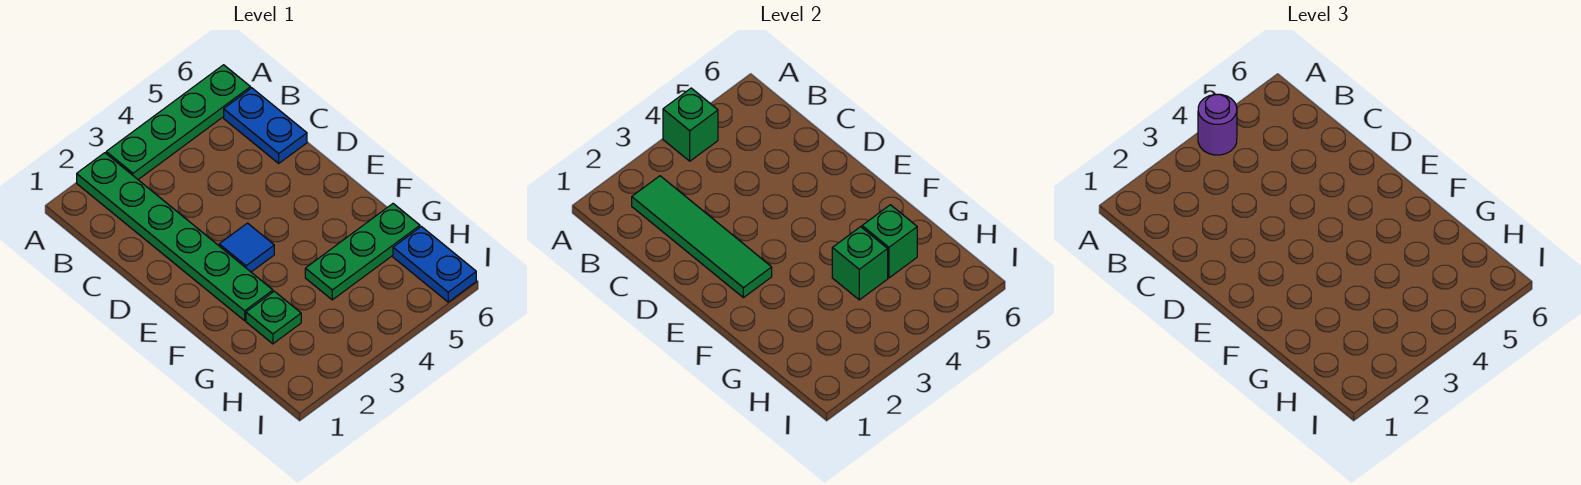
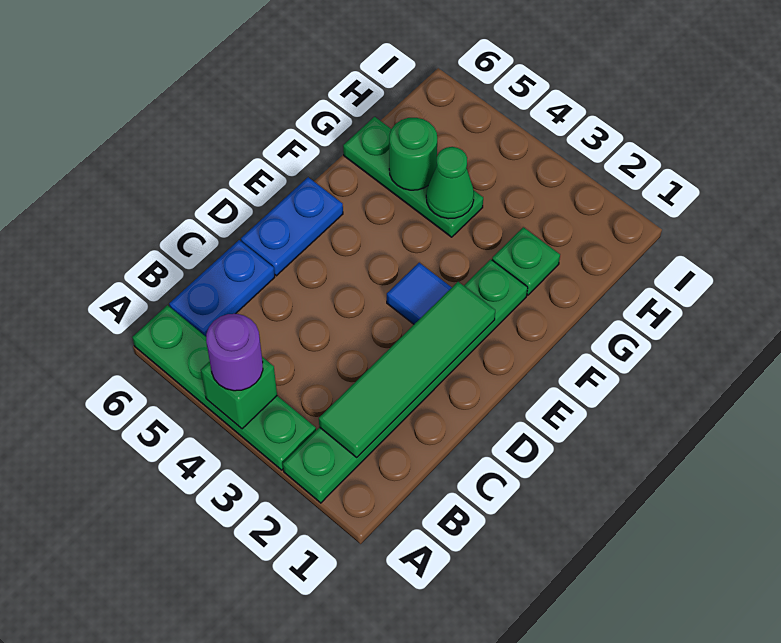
green brick G4 level 2 -> green cone G4 level 2
green brick G5 level 2 -> green round brick G5 level 2
blue plate H6:I6 level 1 -> blue plate D6:E6 level 1

